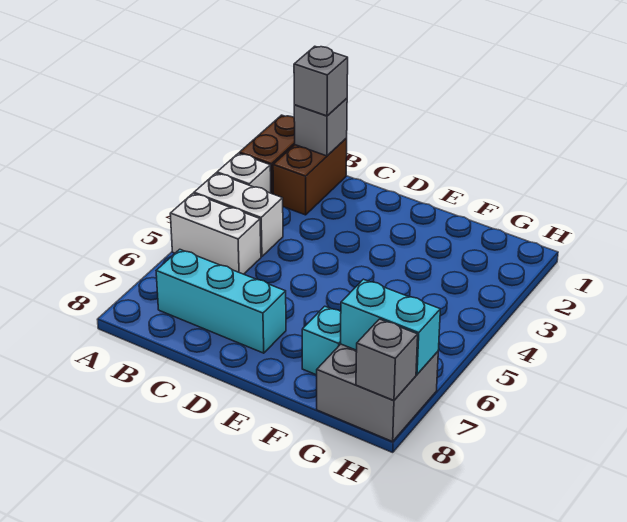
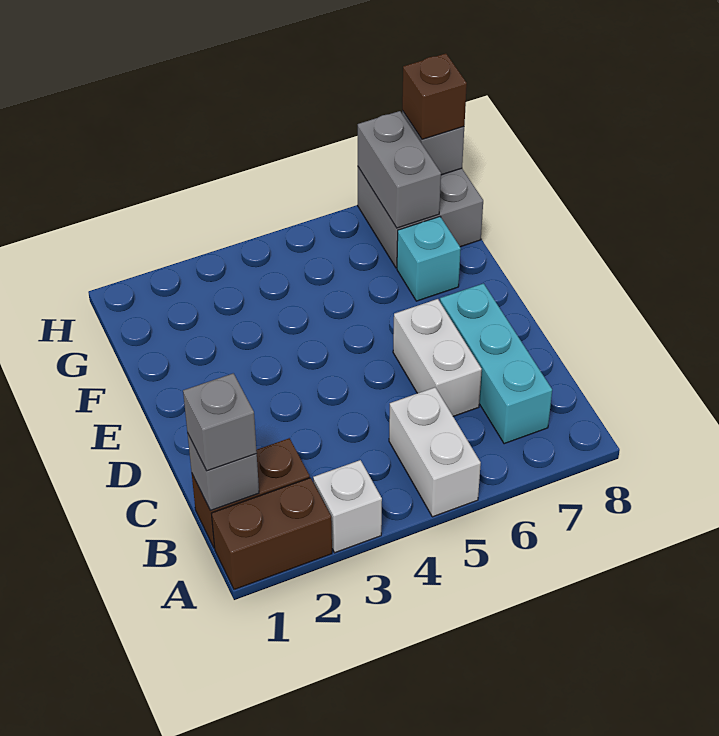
white brick A4:B4 level 1 -> white brick C6:D6 level 1
cyan brick G7:H7 level 2 -> grey brick G7:H7 level 2
none -> brown brick H8 level 3

